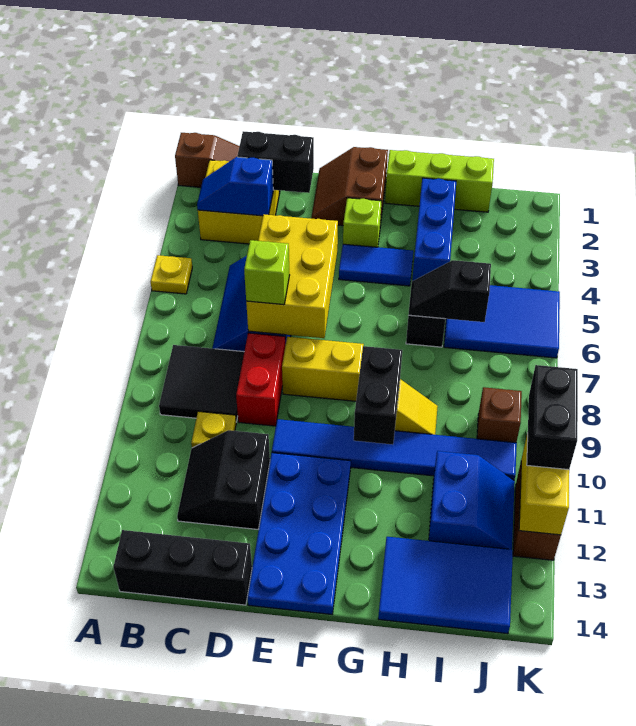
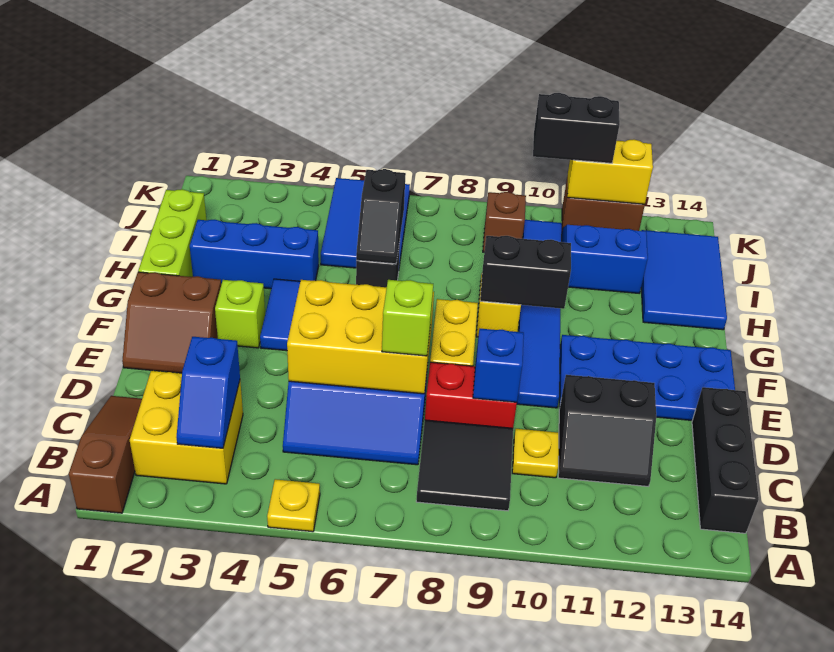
black brick C2:D2 level 2 -> none
none -> blue brick D9 level 2

